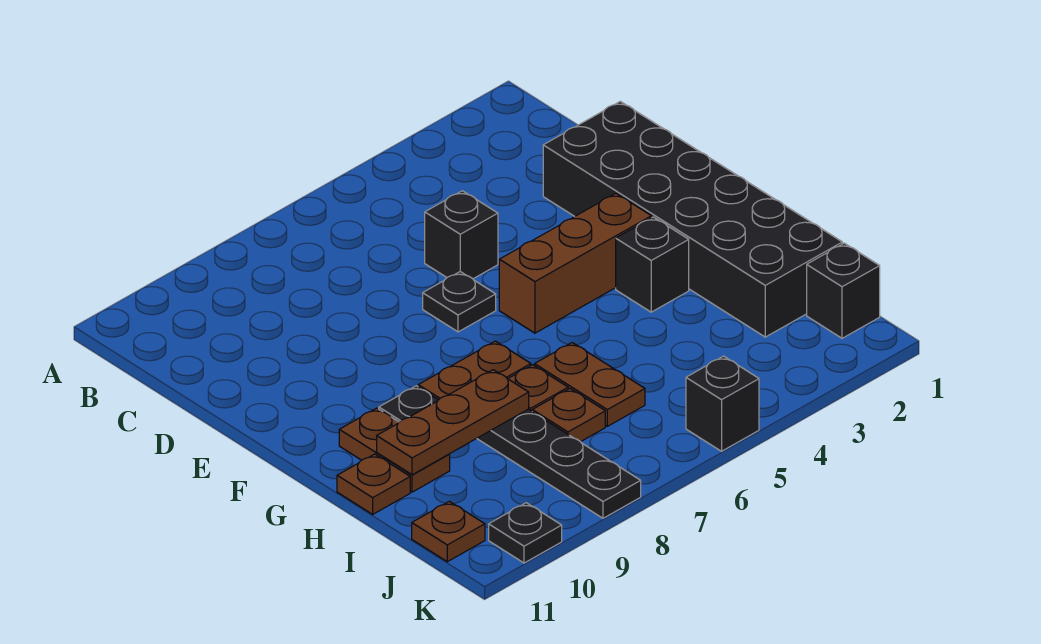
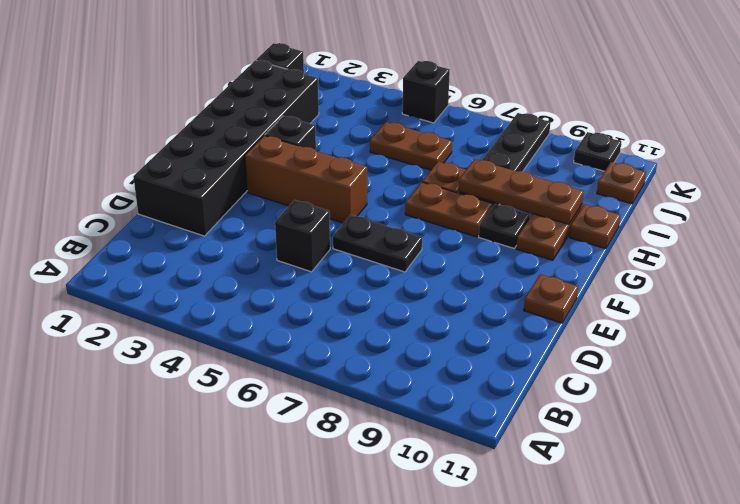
black plate E6 level 1 -> black plate E6:E7 level 1
brown plate H6:I6 level 1 -> brown plate I5:I6 level 1
brown plate I7 level 1 -> brown plate E11 level 1

